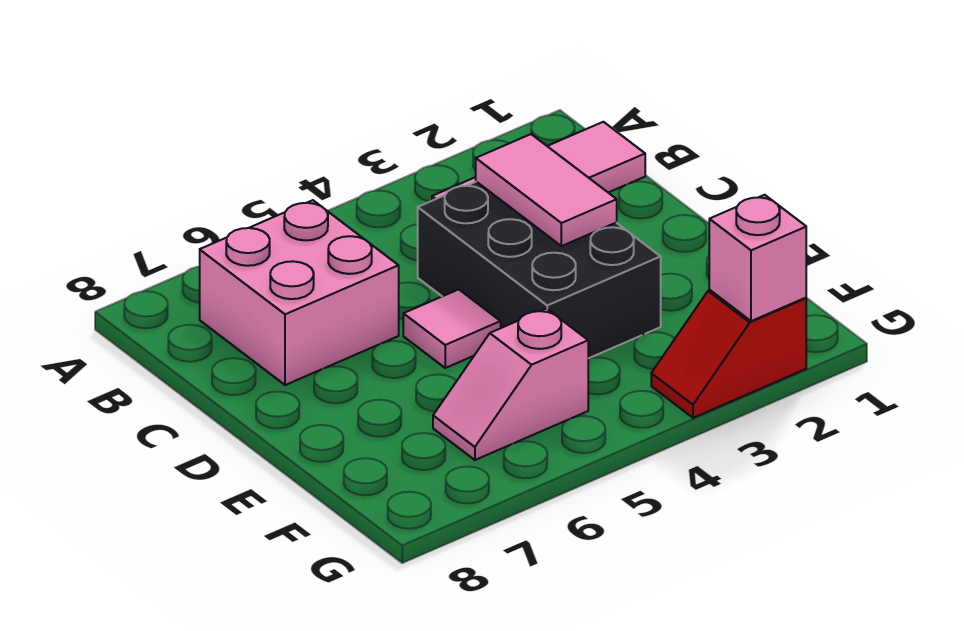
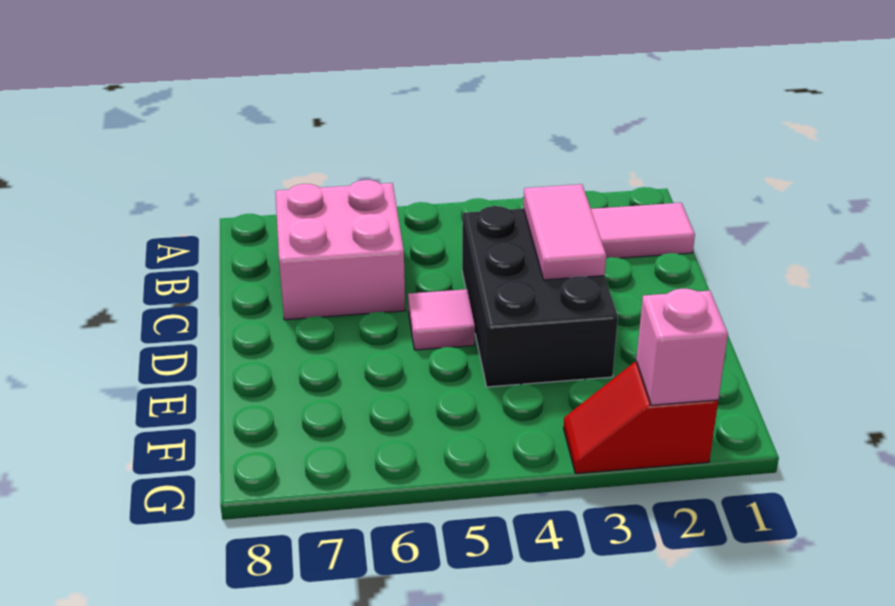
pink slope F5:F6 level 1 top 5 -> none

